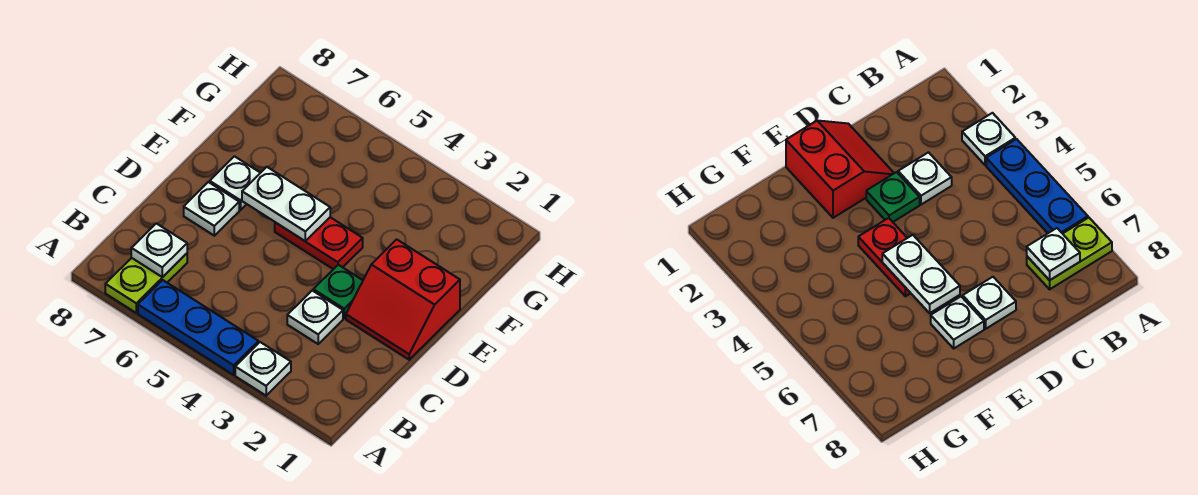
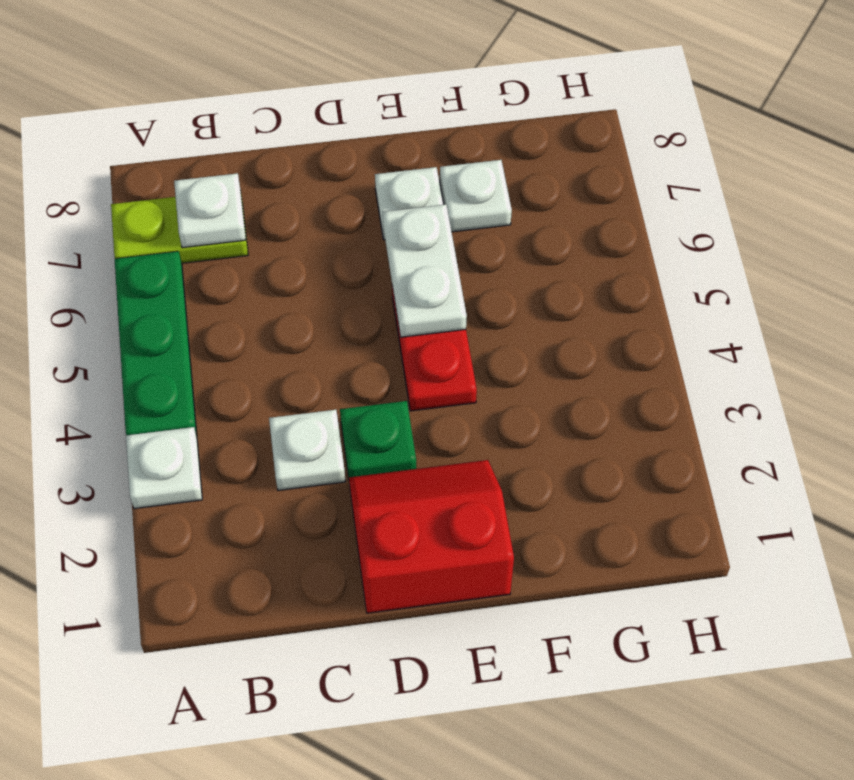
blue plate A4:A6 level 1 -> green plate A4:A6 level 1
red slope D1:E2 level 1 top E -> red slope D1:E2 level 1 top 1
white plate D7 level 1 -> white plate F7 level 1

